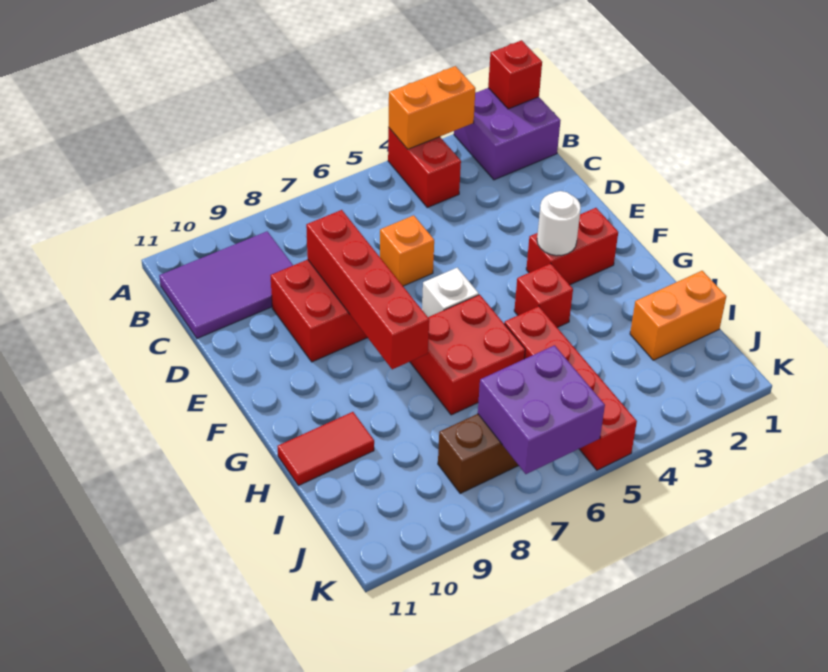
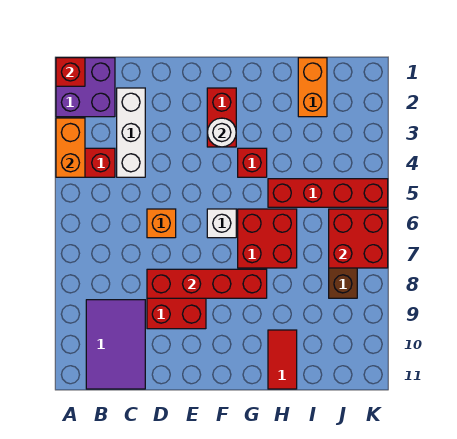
none -> white brick C2:C4 level 1
purple brick J6:K7 level 2 -> red brick J6:K7 level 2

